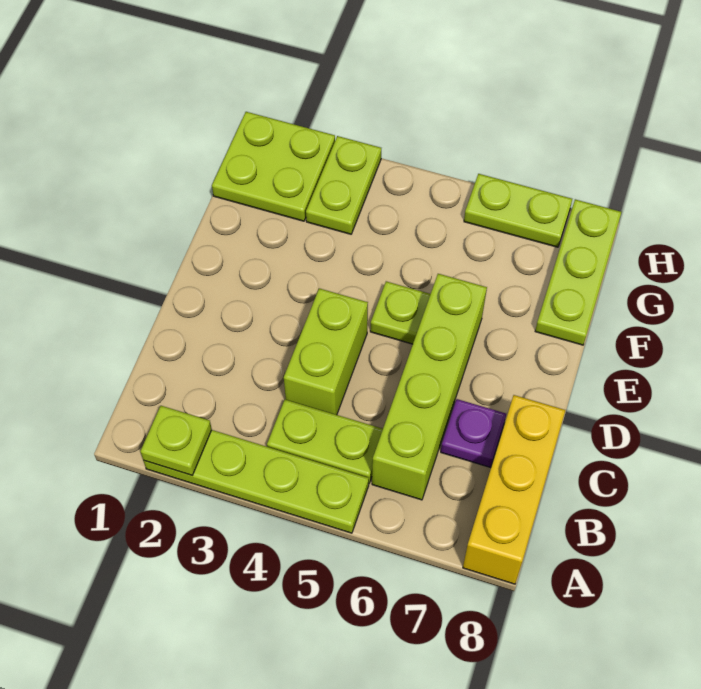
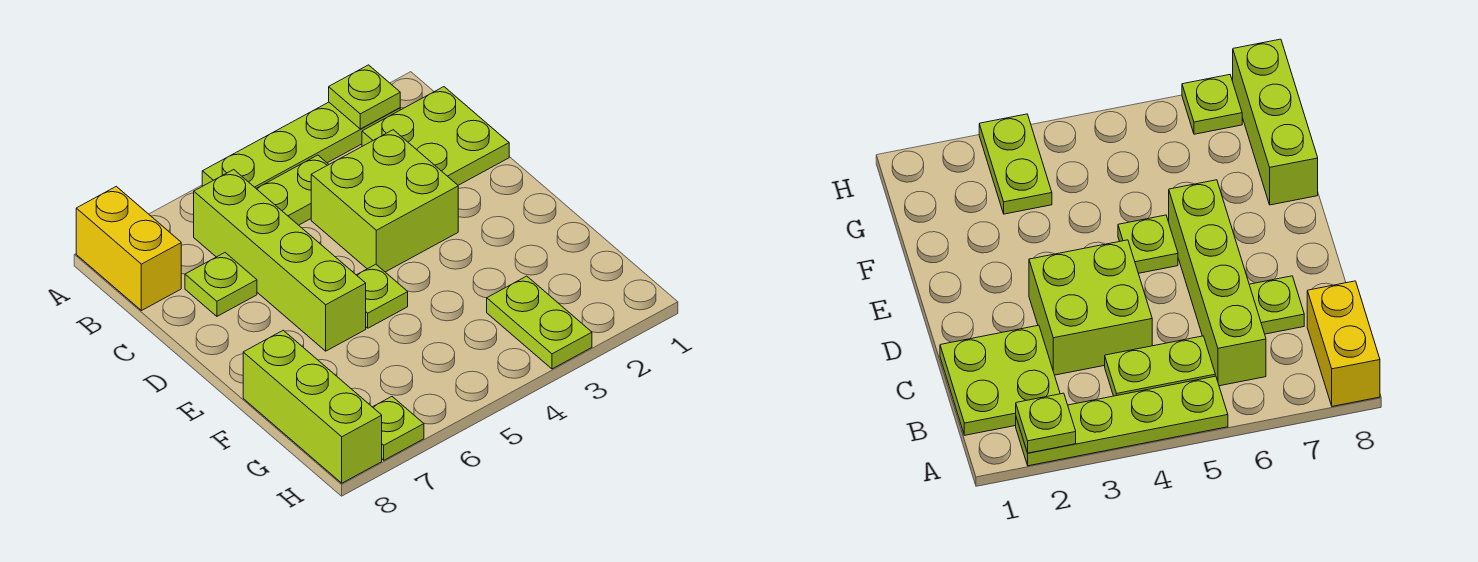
yellow brick A8:C8 level 1 -> yellow brick A8:B8 level 1
lime brick C4:D4 level 1 -> lime brick C3:D4 level 1
purple plate C7 level 1 -> lime plate C7 level 1
lime plate F8:H8 level 1 -> lime brick F8:H8 level 1
lime plate G1:H2 level 1 -> lime plate B1:C2 level 1
lime plate H6:H7 level 1 -> lime plate H7 level 1

